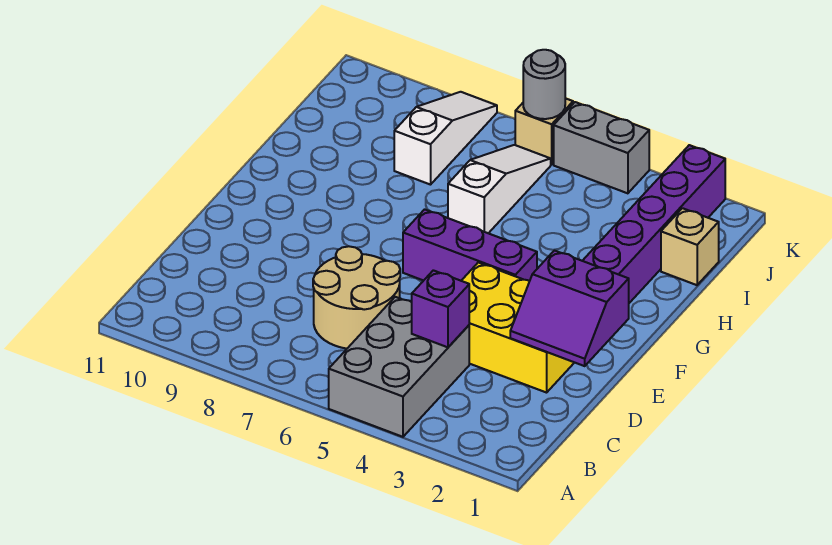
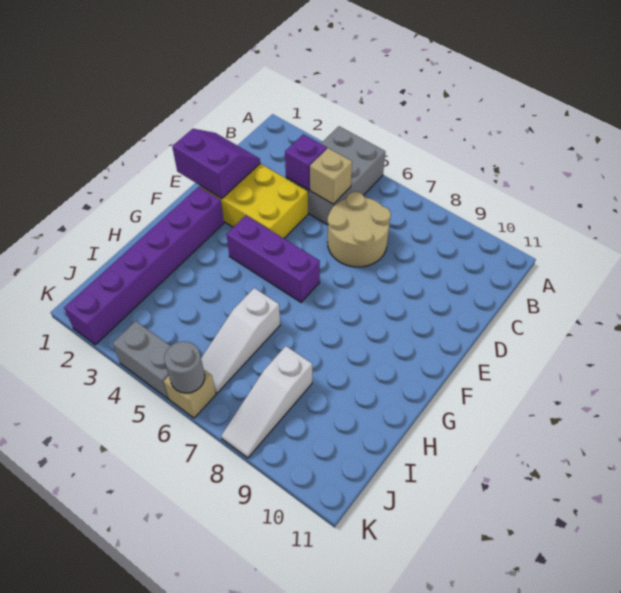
tan brick I1 level 1 -> tan brick C5 level 2

